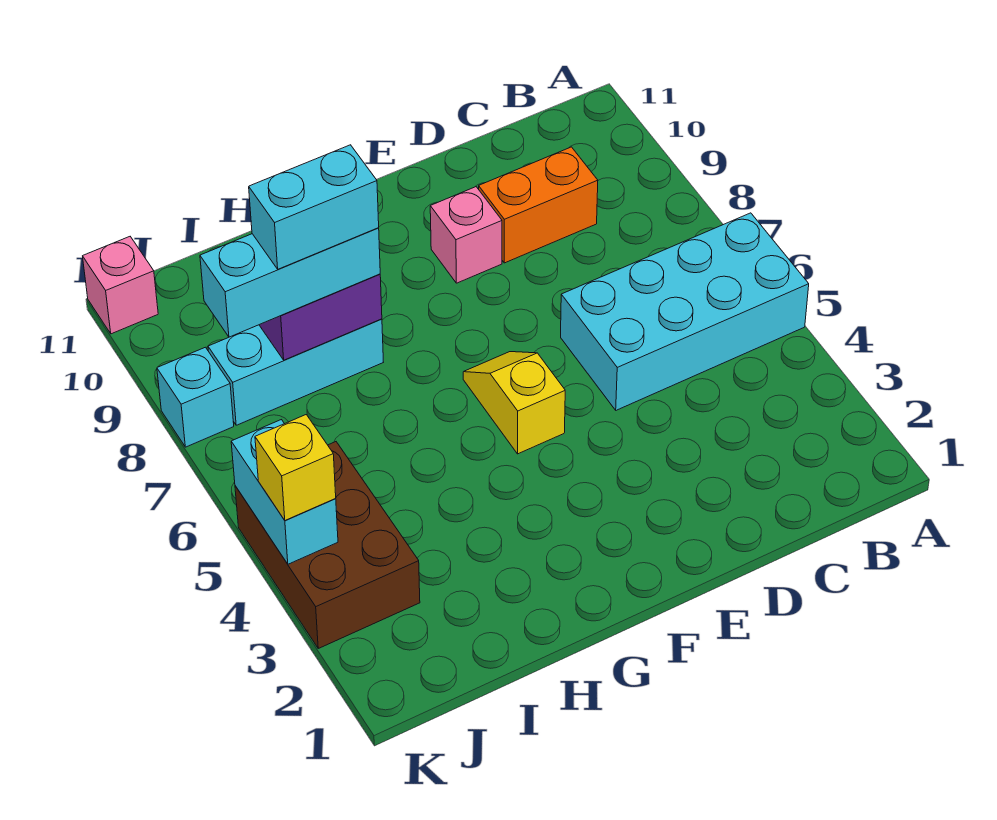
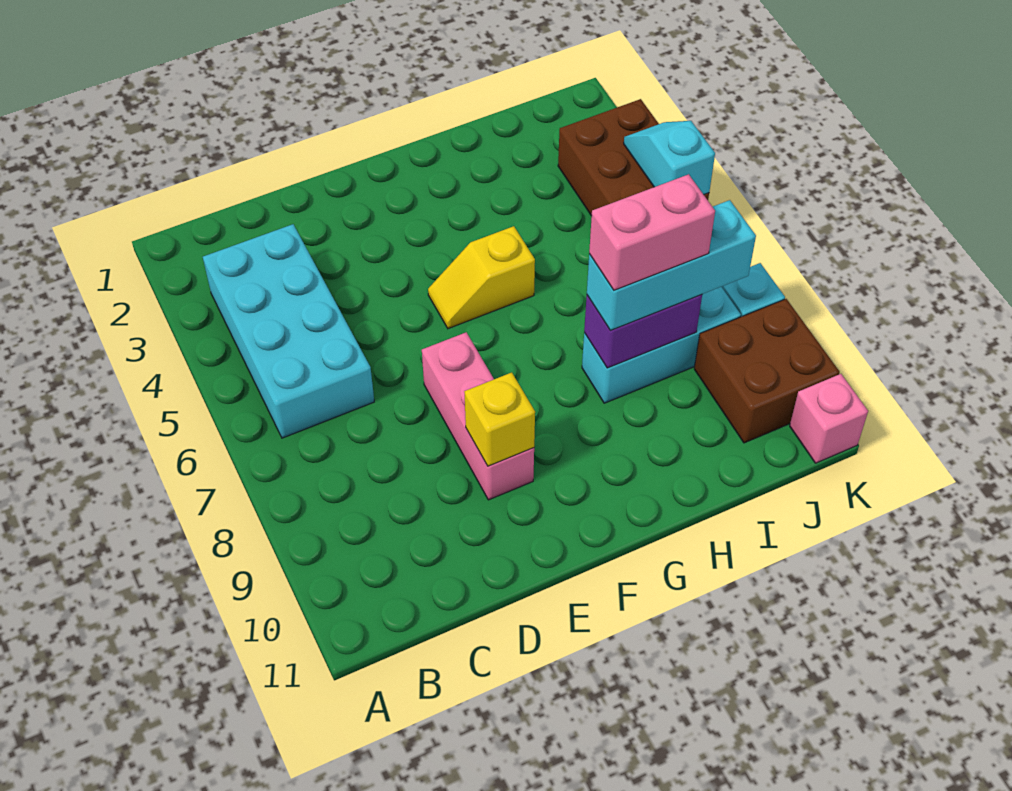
cyan brick A5:D6 level 1 -> cyan brick B3:C6 level 1
orange brick C9:D9 level 1 -> none
pink brick E9 level 1 -> pink brick E7:E9 level 1
yellow slope F5:F6 level 1 top 5 -> yellow slope F5:G5 level 1 top G
cyan brick H8:I8 level 4 -> pink brick H8:I8 level 4
none -> brown brick J9:K10 level 1
cyan brick K4:K5 level 2 -> cyan slope K4:K5 level 2 top 5
yellow brick K4 level 3 -> yellow brick E9 level 2

